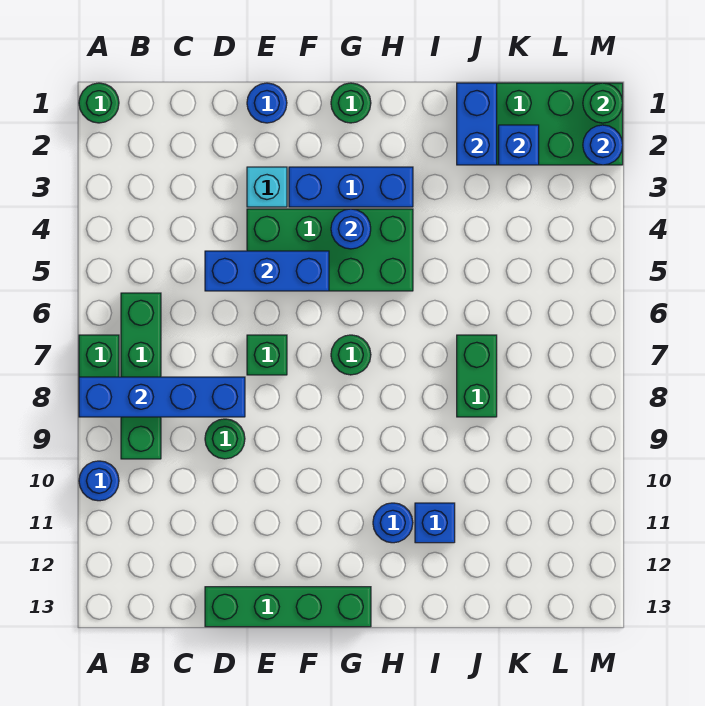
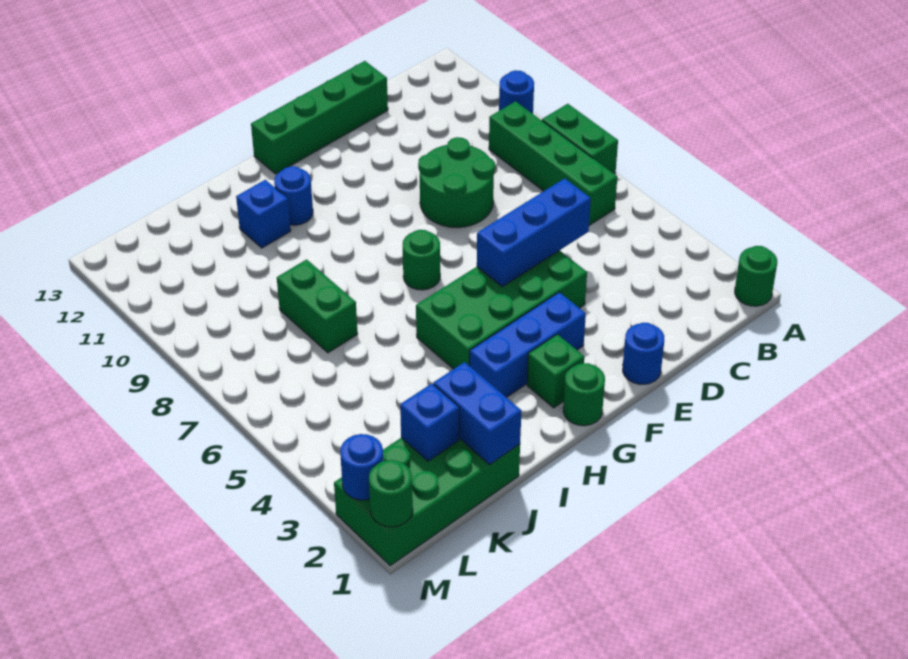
blue brick A8:D8 level 2 -> none
green round brick D9 level 1 -> green round brick D8:E9 level 1
cyan brick E3 level 1 -> none
green brick E7 level 1 -> green brick G2 level 1
blue round brick G4 level 2 -> none

